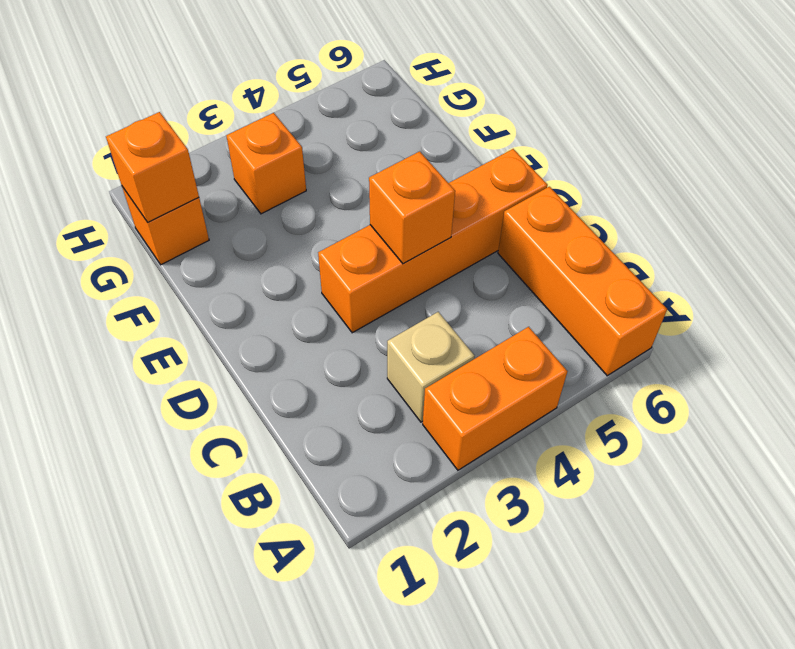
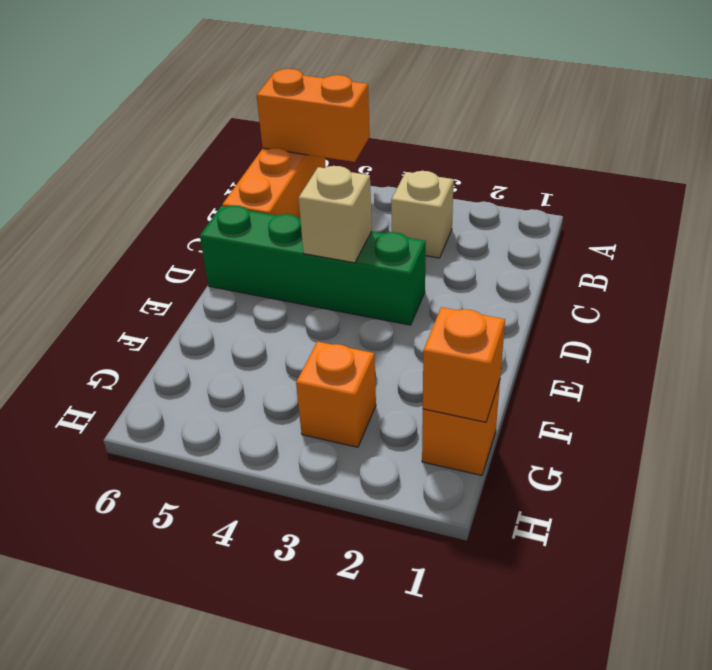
orange brick A3:A4 level 1 -> orange brick A5:A6 level 2
orange brick D3:D6 level 1 -> green brick D3:D6 level 1
orange brick D4 level 2 -> tan brick D4 level 2

